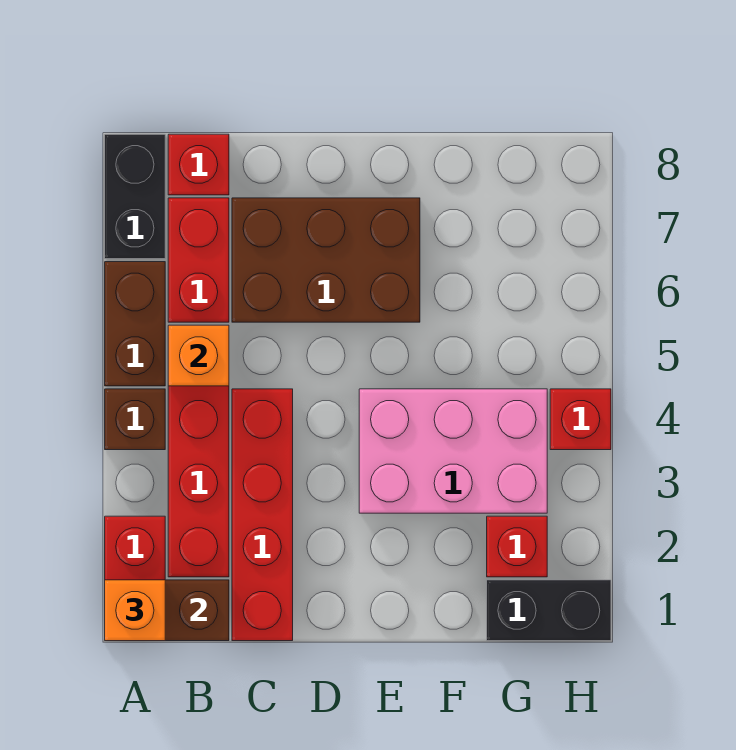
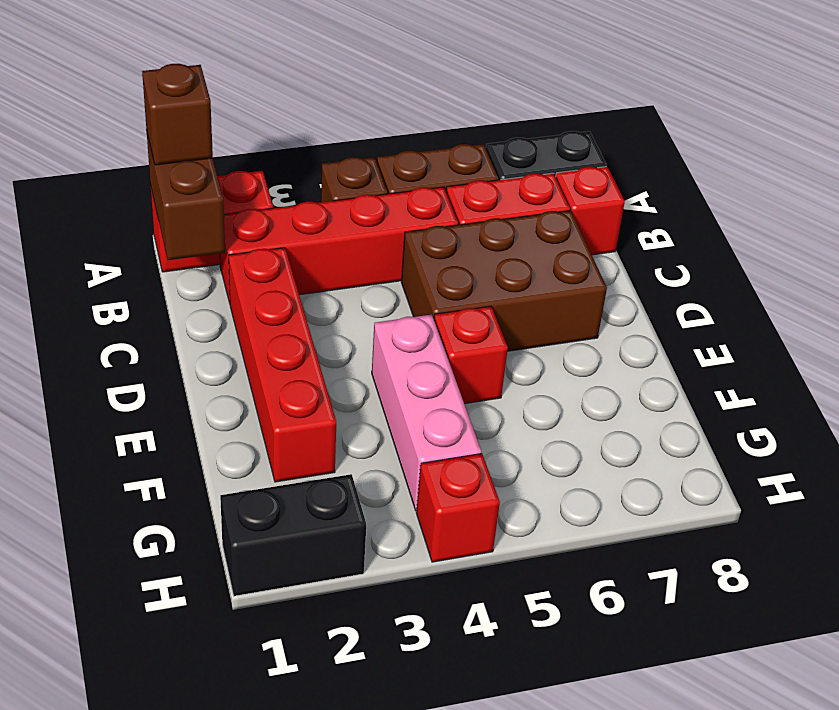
orange brick A1 level 3 -> brown brick A1 level 3
orange brick B5 level 2 -> none
red brick C1:C4 level 1 -> red brick C2:F2 level 1
brown brick C6:E7 level 1 -> brown brick C5:D7 level 1
pink brick E3:G4 level 1 -> pink brick E4:G4 level 1
black brick G1:H1 level 1 -> black brick H1:H2 level 1
red brick G2 level 1 -> red brick E5 level 1

